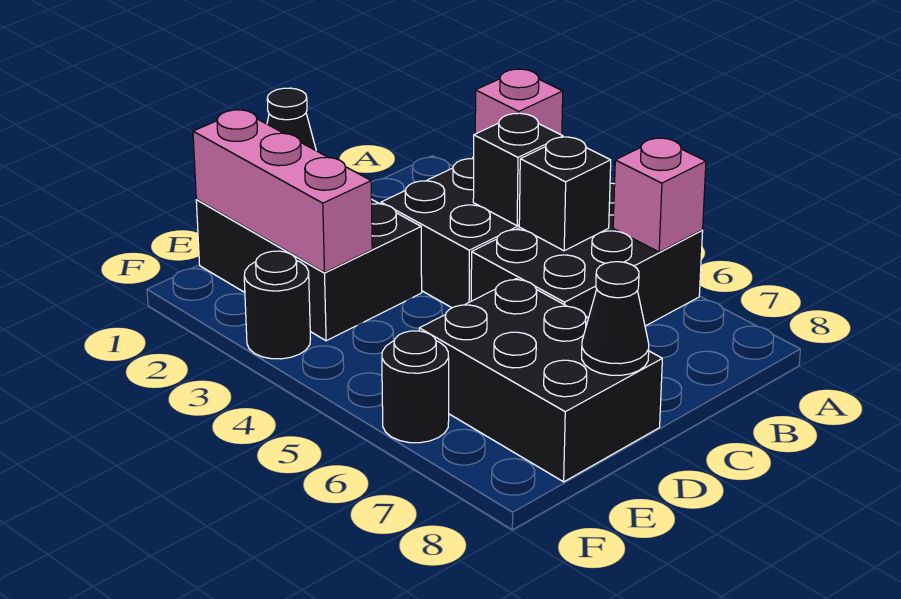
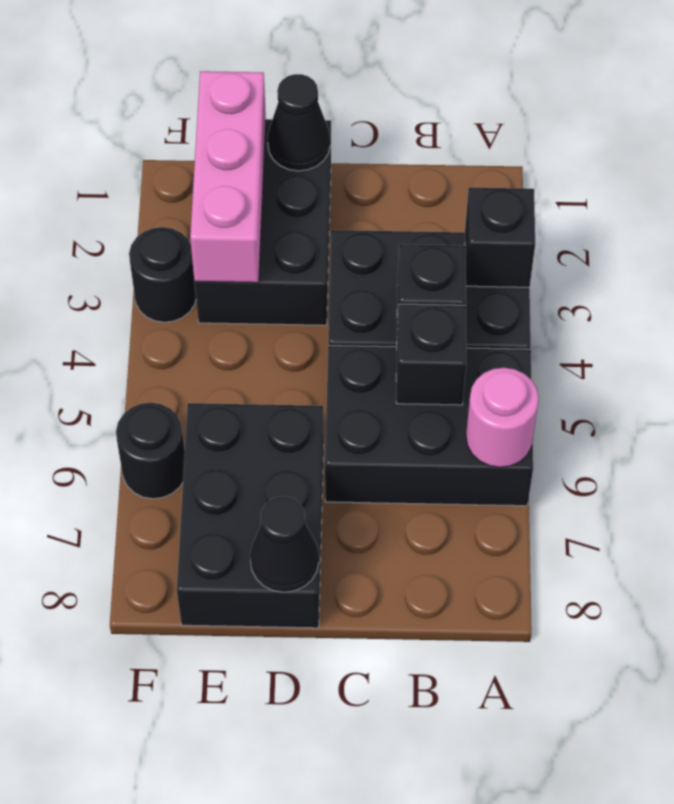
pink brick A3 level 2 -> black brick A3 level 2
pink brick A6 level 2 -> pink round brick A6 level 2

